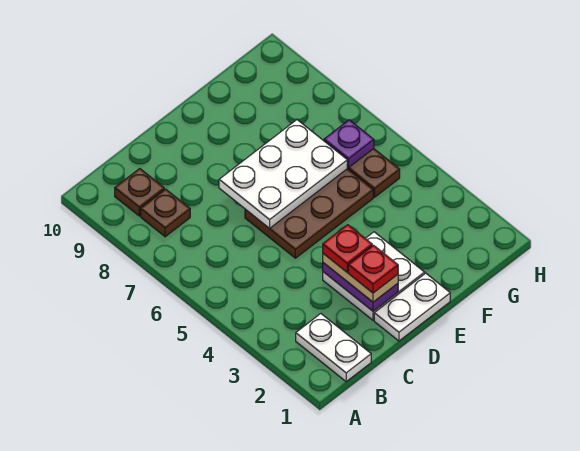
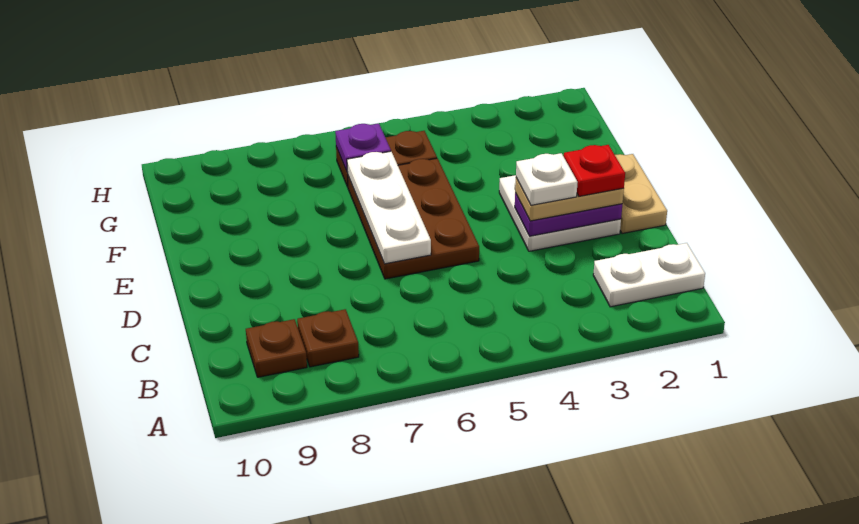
white plate D1:E1 level 1 -> tan plate D1:E1 level 1
red plate D3 level 4 -> white plate D3 level 4
white plate D6:F7 level 2 -> white plate D6:F6 level 2

